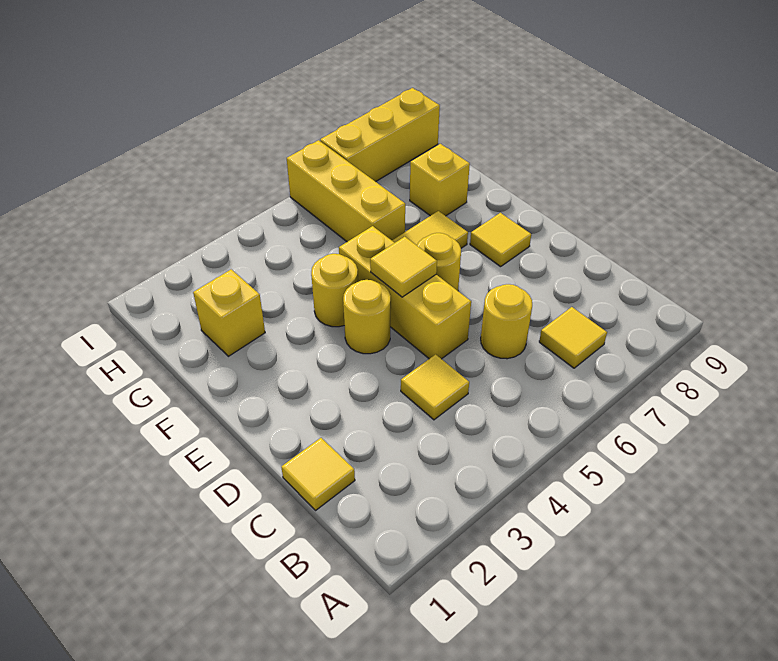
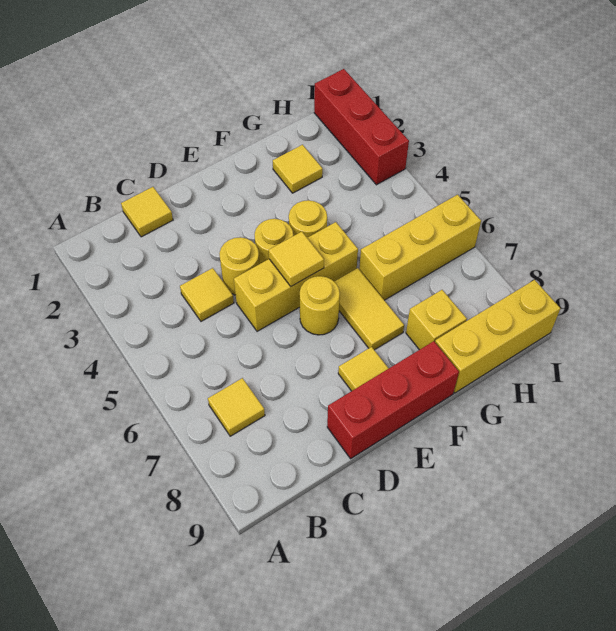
yellow round brick C6 level 1 -> yellow round brick D4 level 1
none -> red brick D9:F9 level 1
yellow brick G2 level 1 -> yellow tile G2 level 1
none -> red brick I1:I3 level 1
yellow brick I7:I9 level 1 -> yellow brick G9:I9 level 1

